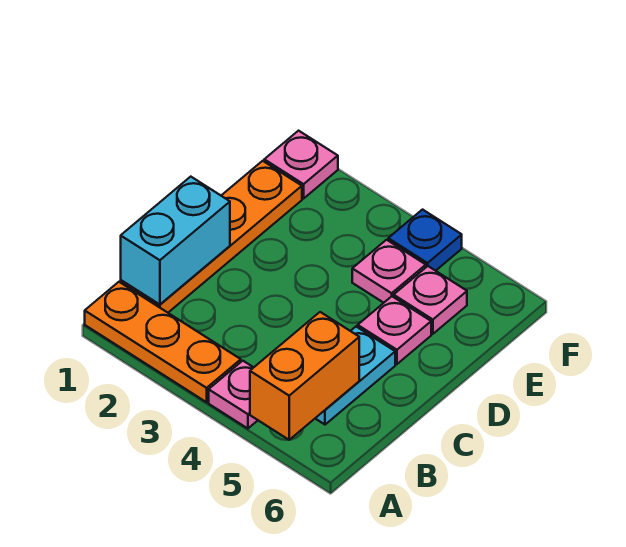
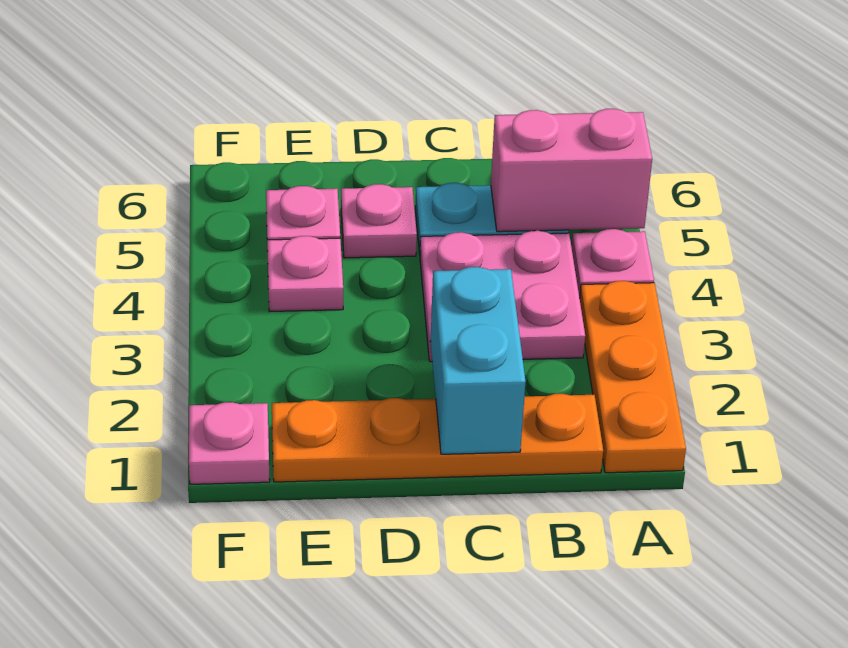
orange brick A5:B5 level 2 -> pink brick A5:B5 level 2
cyan brick B1:C1 level 2 -> cyan brick C1:C2 level 2
none -> pink plate B3:C4 level 1
blue plate F4 level 1 -> none

